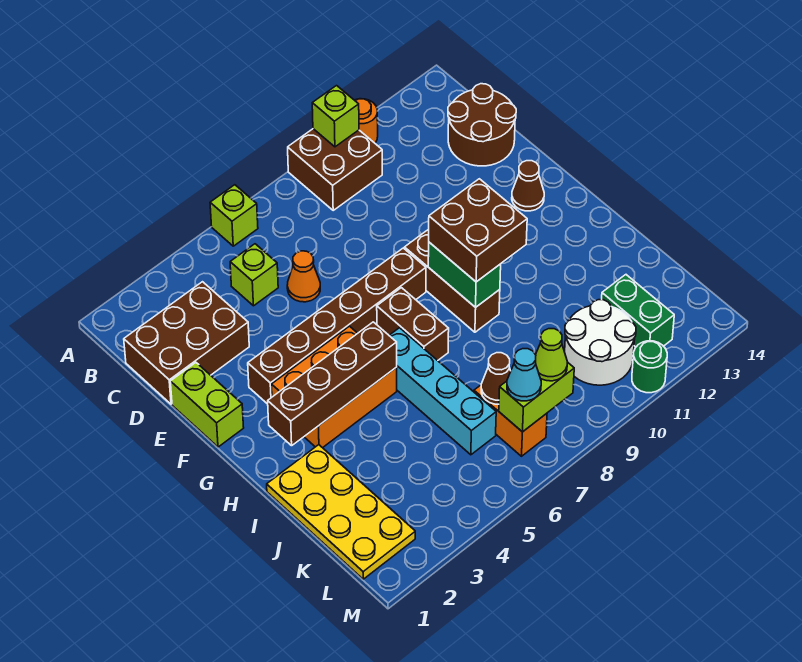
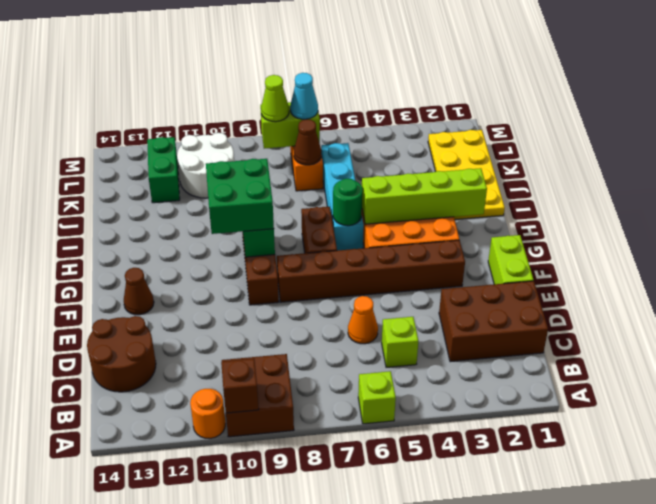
lime brick A10 level 2 -> brown brick A10 level 2
brown brick G9:H10 level 3 -> green brick G9:H10 level 3
brown brick H2:H5 level 2 -> lime brick H2:H5 level 2
green round brick M11 level 1 -> green round brick H6 level 2

